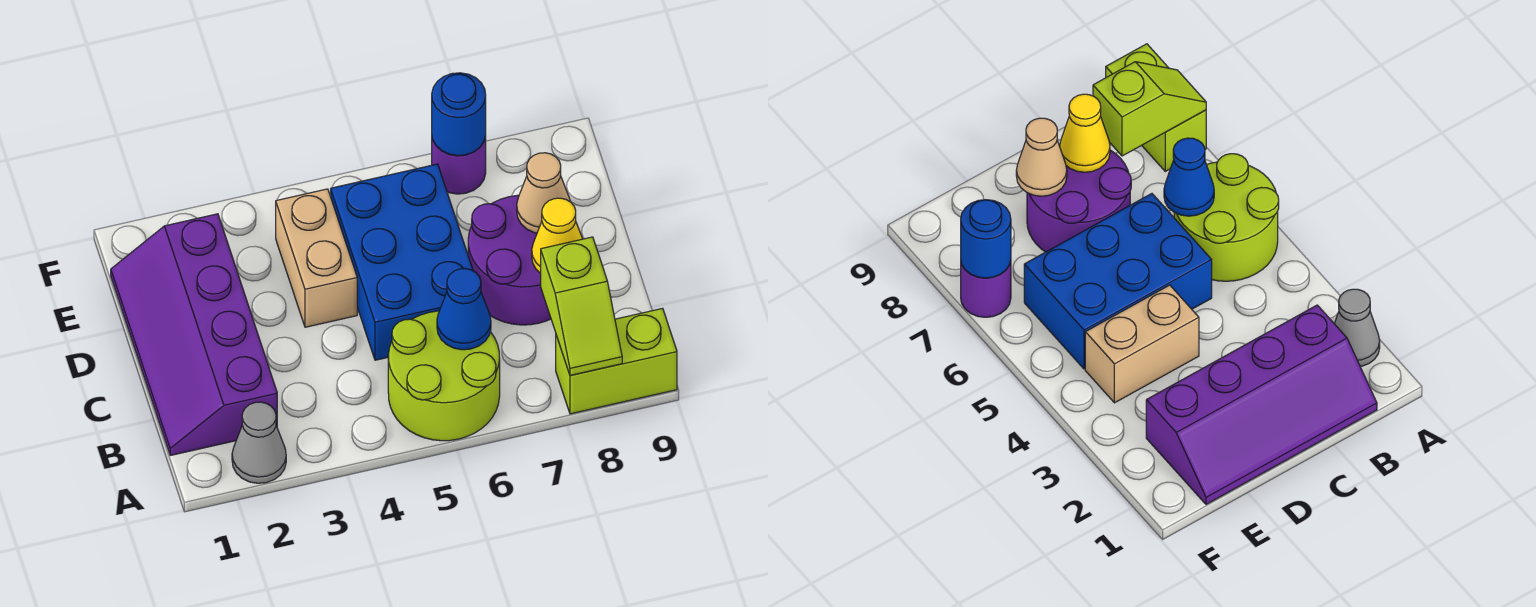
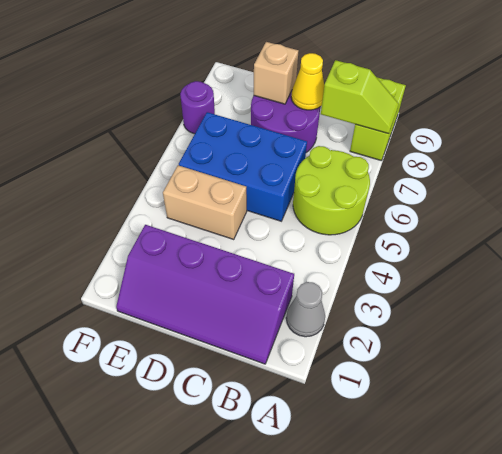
blue cone B6 level 2 -> none
tan cone D8 level 2 -> tan brick D8 level 2
blue round brick F7 level 2 -> none

